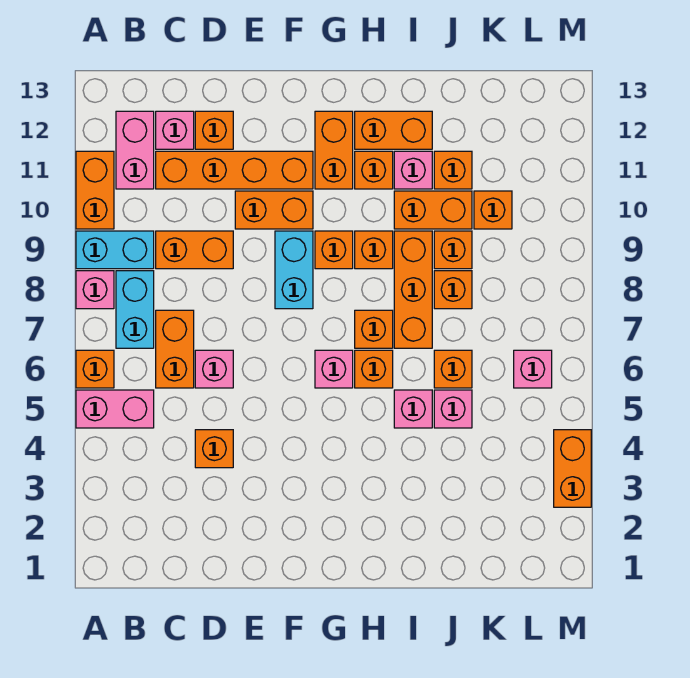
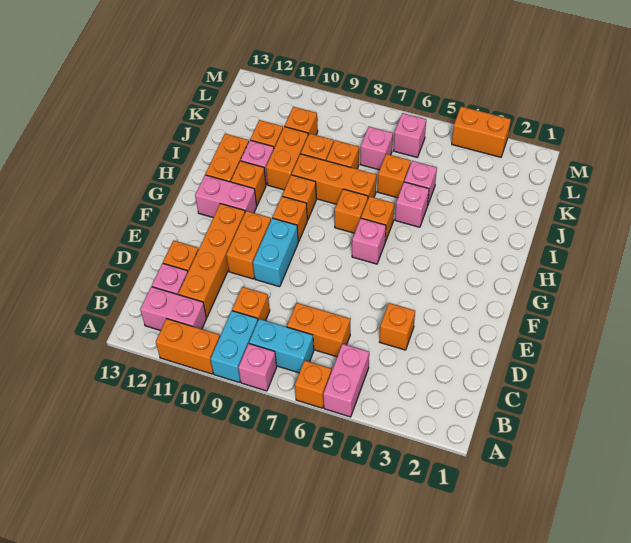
orange brick C9:D9 level 1 -> orange brick C9 level 1
pink brick D6 level 1 -> pink brick K7 level 1
cyan brick F8:F9 level 1 -> cyan brick E9:F9 level 1
orange brick G11:G12 level 1 -> pink brick G11:G12 level 1

